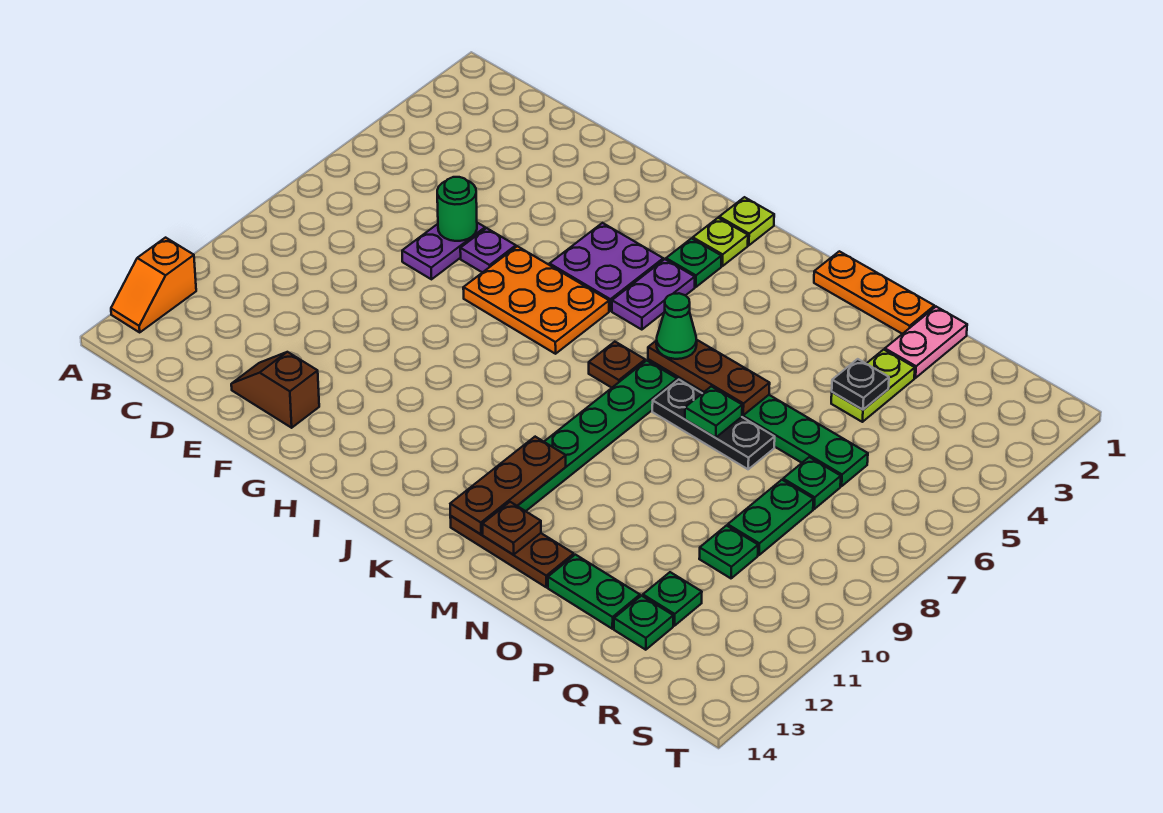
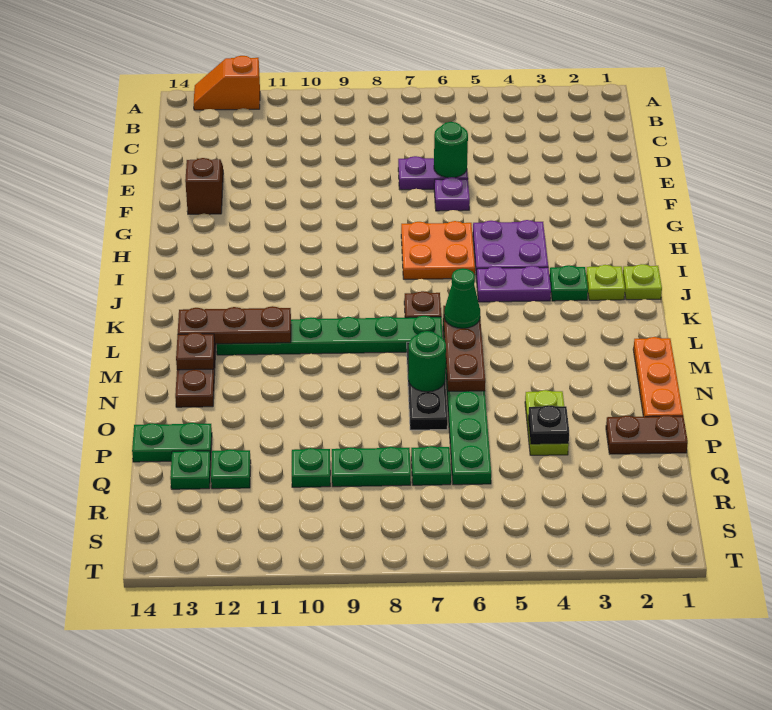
orange plate G6:I7 level 1 -> orange plate H6:I7 level 1
green plate N7 level 2 -> green round brick N7 level 2
green plate O13:P13 level 1 -> green plate P13:P14 level 1
pink plate P1:P2 level 1 -> brown plate P1:P2 level 1
lime plate P3:P4 level 1 -> lime plate O4:P4 level 1

